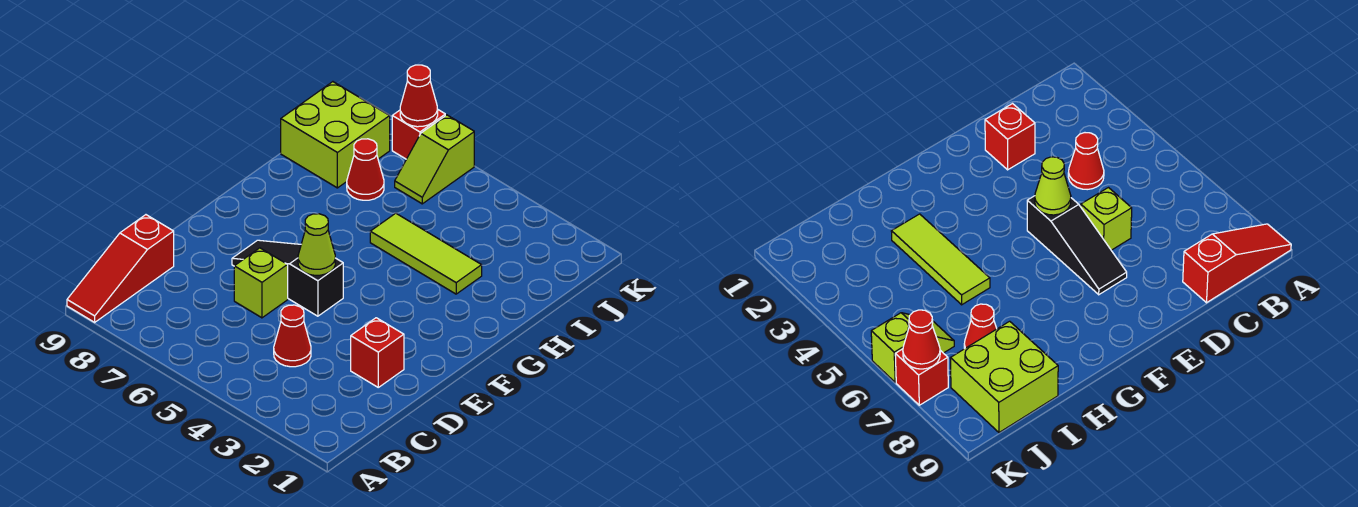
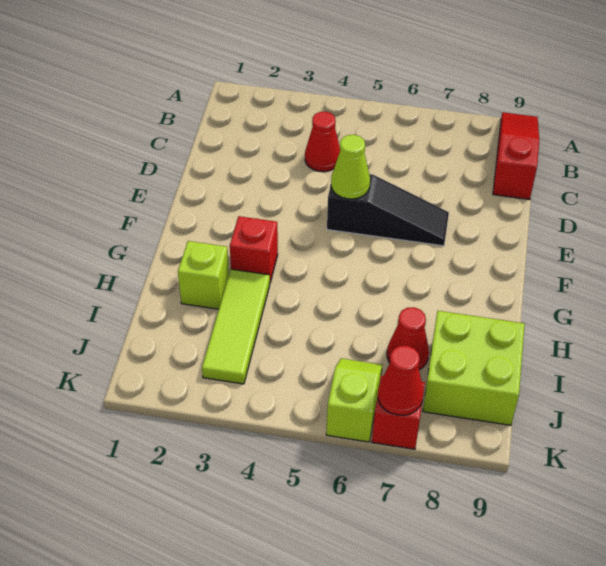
red brick D2 level 1 -> red brick G3 level 1
lime brick D6 level 1 -> lime brick H2 level 1
lime tile H3:H5 level 1 -> lime tile H3:J3 level 1

